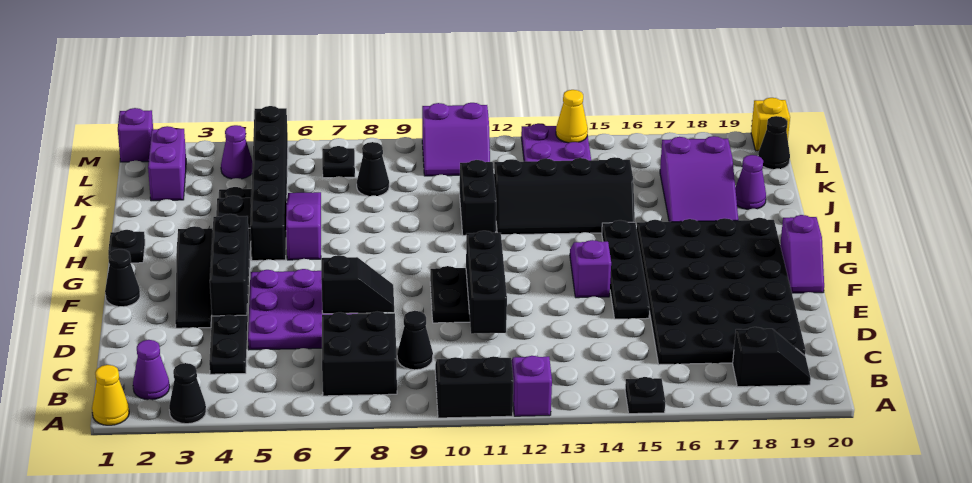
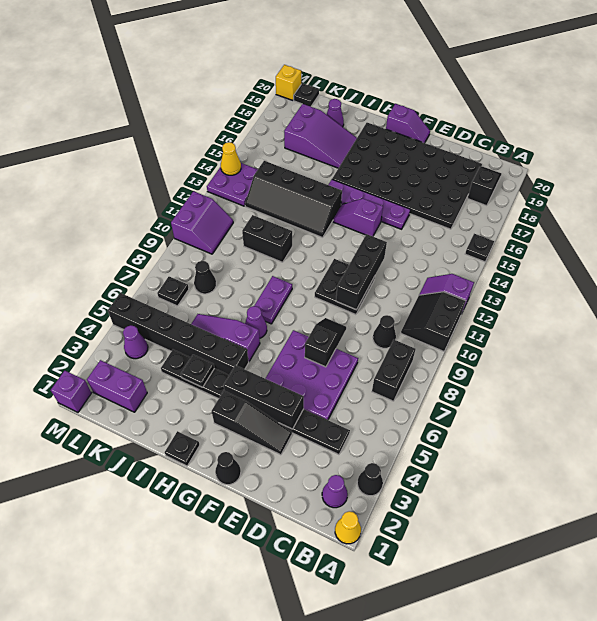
black brick B7:C8 level 1 -> black brick B7:B8 level 1
black brick D11:F11 level 2 -> black brick E10:E12 level 2
black plate E15:H15 level 1 -> purple plate E15:H15 level 1
none -> purple cone H7 level 1
none -> purple plate H8:H9 level 1
black slope I12:J15 level 1 top J -> black slope H13:K14 level 1 top 14
black cone L20 level 1 -> black plate L20 level 1

